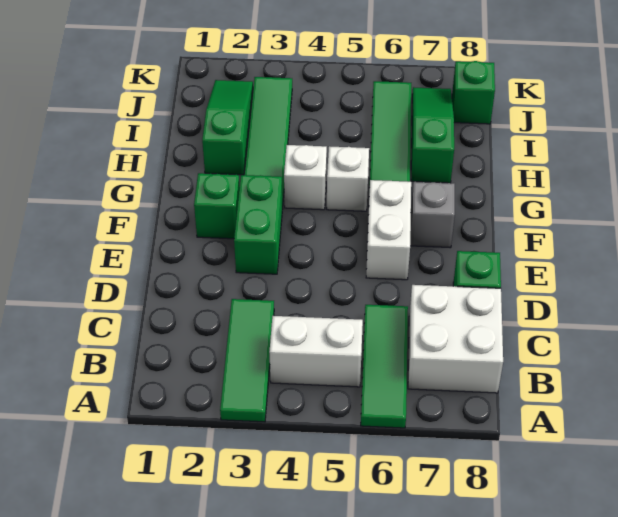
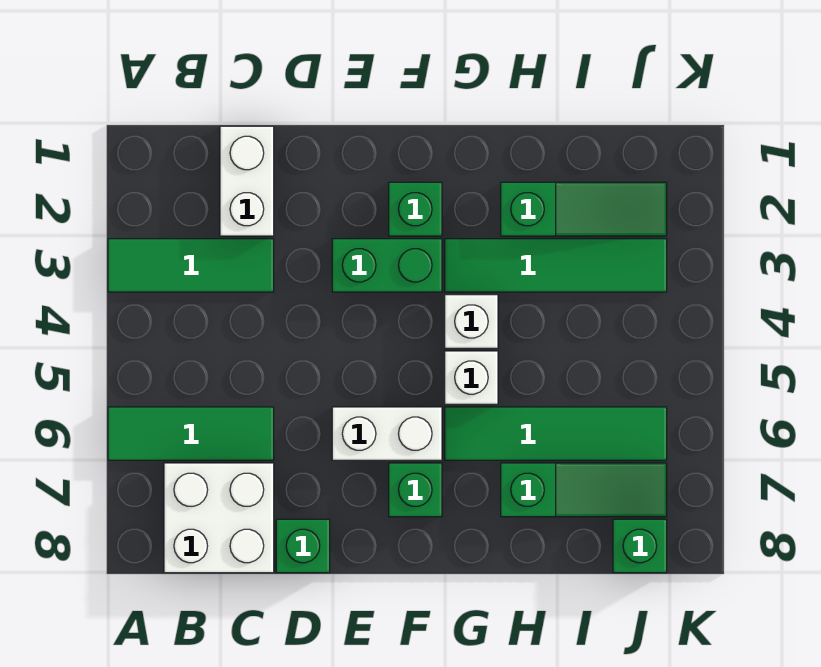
white brick B4:B5 level 1 -> white brick C1:C2 level 1
grey brick F7 level 1 -> green brick F7 level 1

